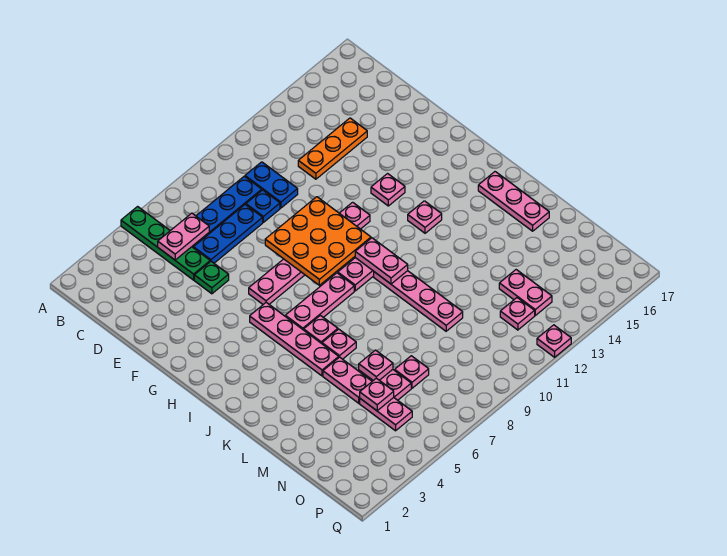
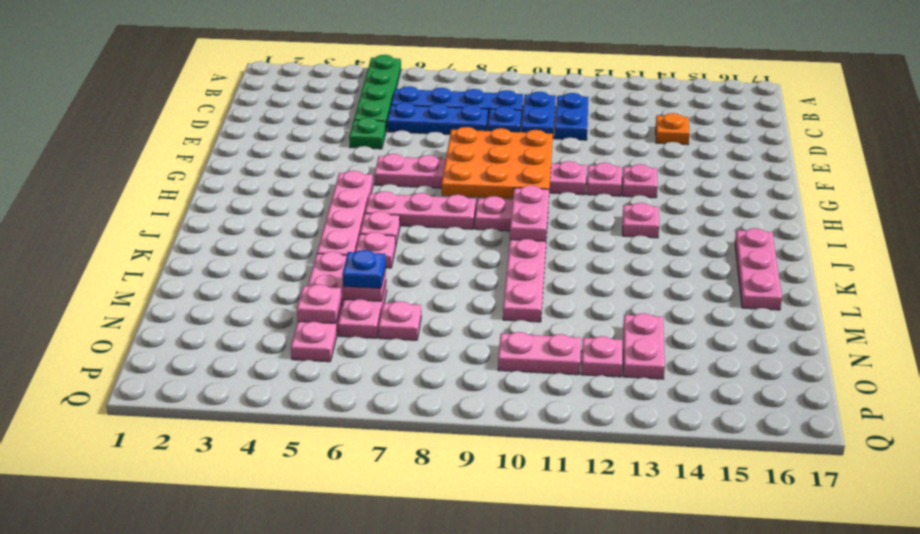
pink plate C5:C6 level 2 -> pink plate O10:O11 level 1
none -> blue plate C11:D11 level 1
orange plate D12:D14 level 1 -> orange plate D14 level 1
none -> blue plate M6 level 3
pink plate Q12 level 1 -> pink plate G12 level 1

